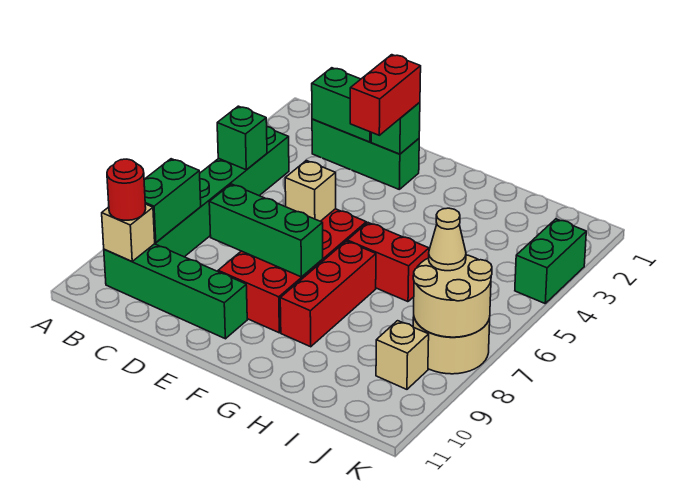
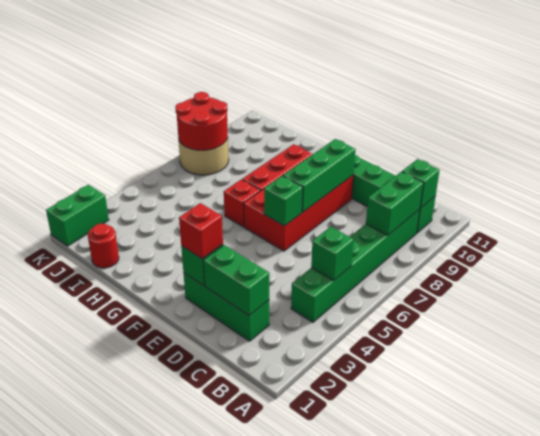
tan brick B10 level 2 -> green brick B10 level 2
red round brick B10 level 3 -> red round brick I1 level 1
green brick D8:F8 level 2 -> green brick E7:E9 level 2
red brick E2:E3 level 3 -> red brick E2 level 3
tan brick E6 level 2 -> green brick E6 level 2
red brick G6:H6 level 1 -> red brick G6 level 1
tan round brick J7:K8 level 2 -> red round brick J7:K8 level 2
tan cone J7 level 3 -> none
tan brick J9 level 1 -> none
green brick K3:K4 level 1 -> green brick K1:K2 level 1

